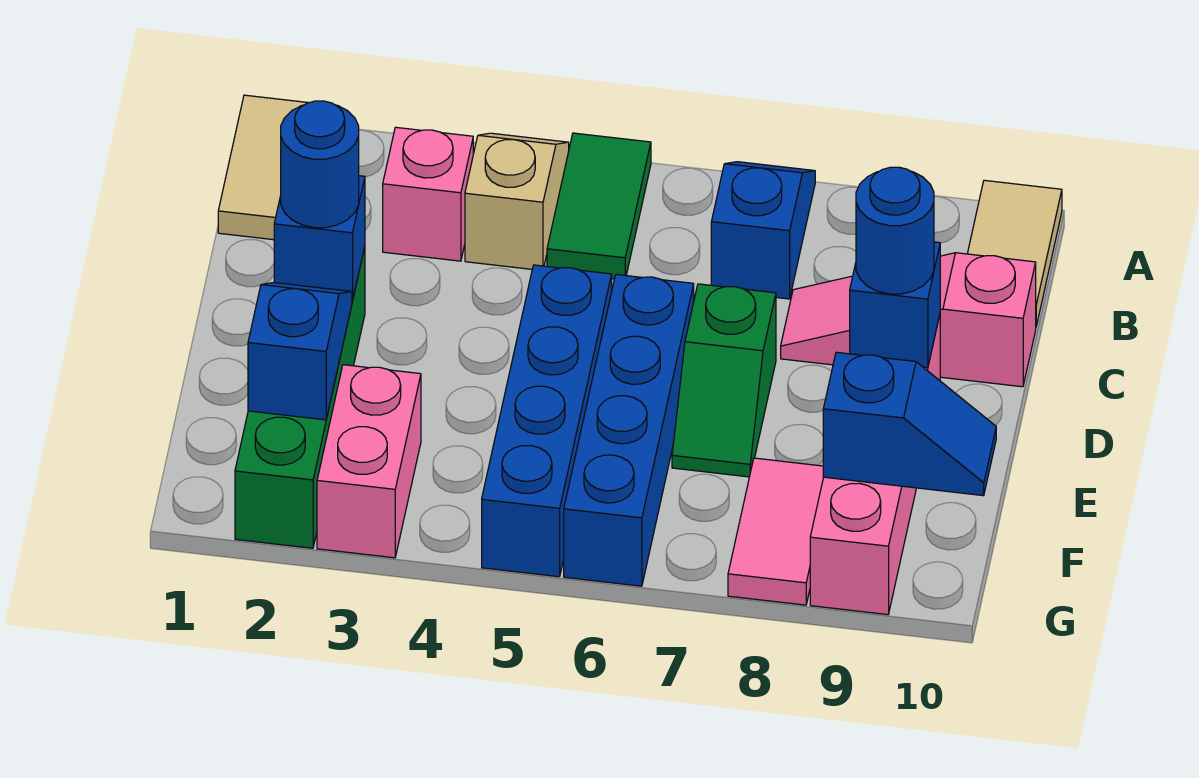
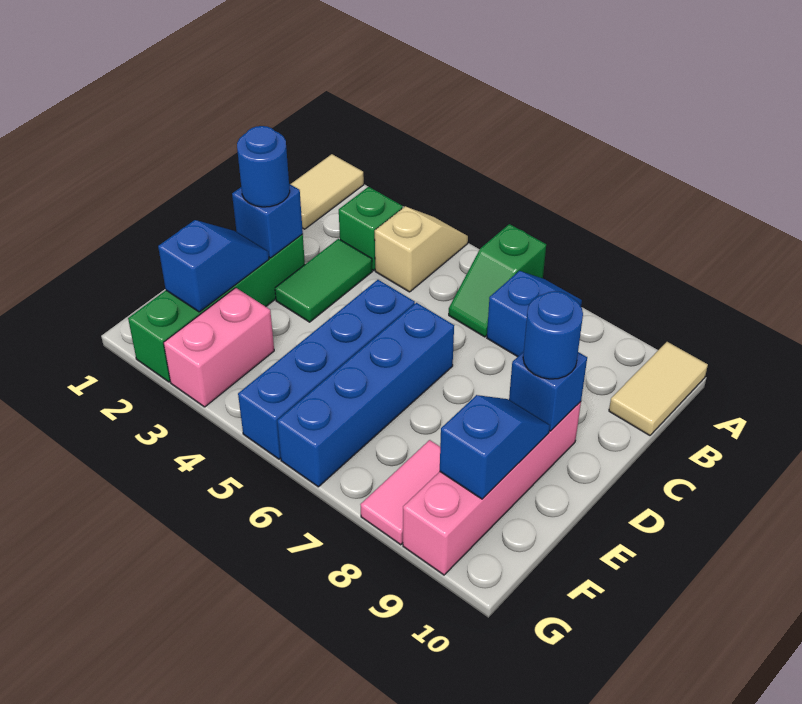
green tile A5:B5 level 1 -> green tile C3:D3 level 1
pink brick B3 level 1 -> green brick B3 level 1
pink slope C8:C10 level 1 top 10 -> none
green slope D7:E7 level 1 top D -> green slope A6:B6 level 1 top A
blue slope F9:F10 level 2 top 9 -> blue slope E9:F9 level 2 top F

